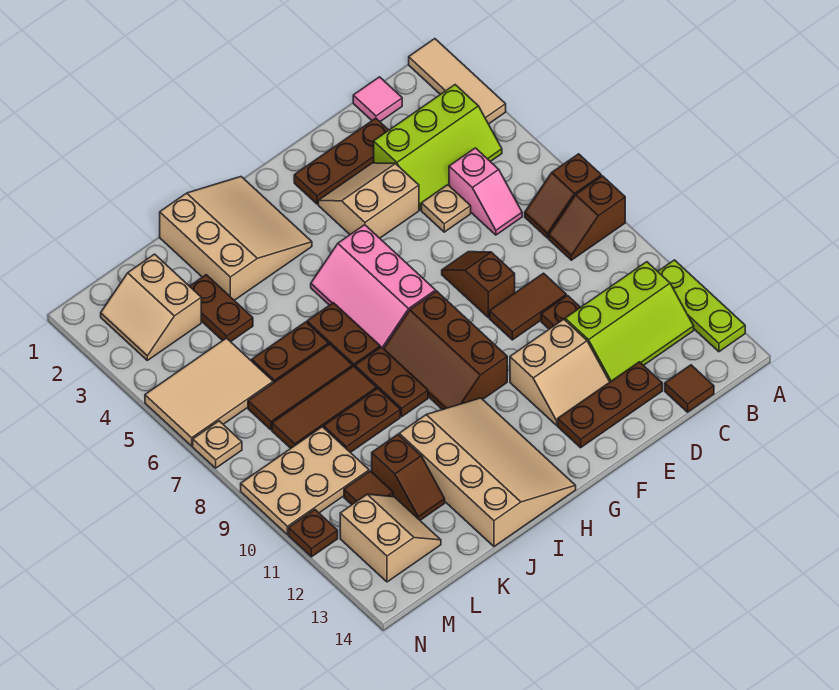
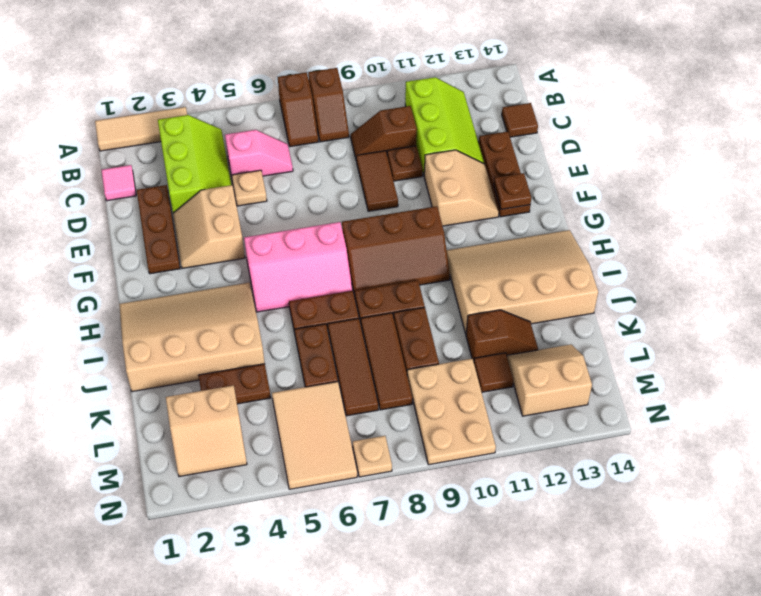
lime plate A11:A13 level 1 -> none
brown slope E7:E8 level 1 top 8 -> brown slope C9:C10 level 1 top 10
tan slope H1:J3 level 1 top J -> tan slope H1:J4 level 1 top J
brown plate N11 level 1 -> brown plate F13 level 2

